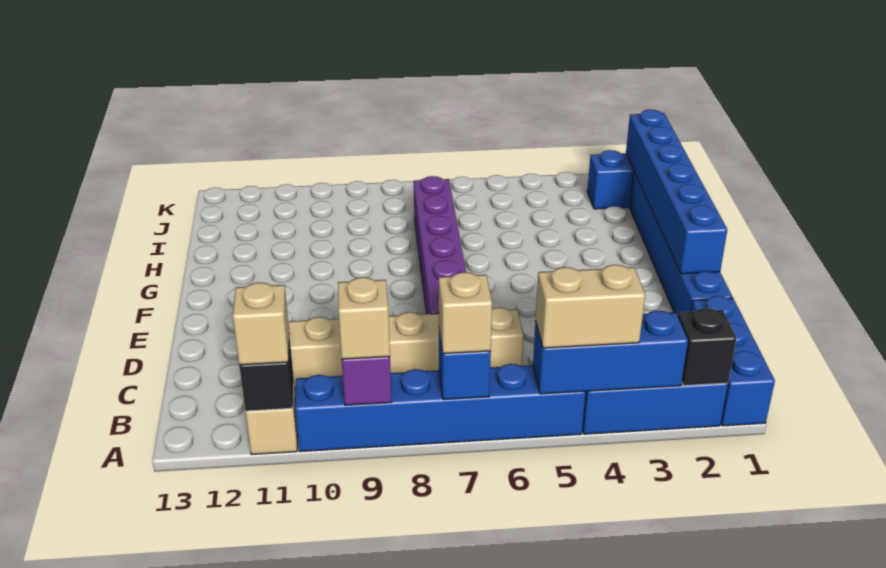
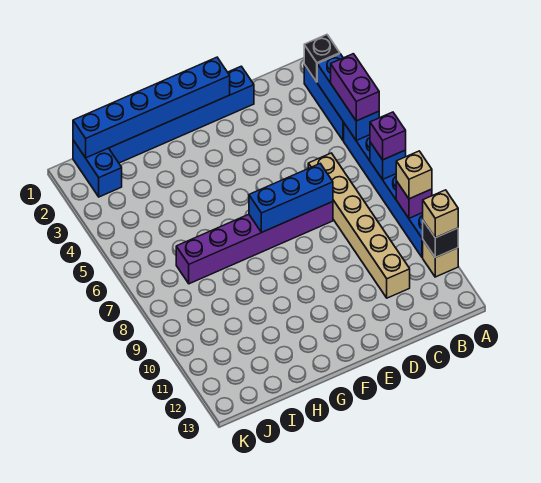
blue brick A1:C1 level 1 -> blue brick D7:F7 level 2
tan brick A4:A5 level 3 -> purple brick A4:A5 level 3
tan brick A7 level 3 -> purple brick A7 level 3

